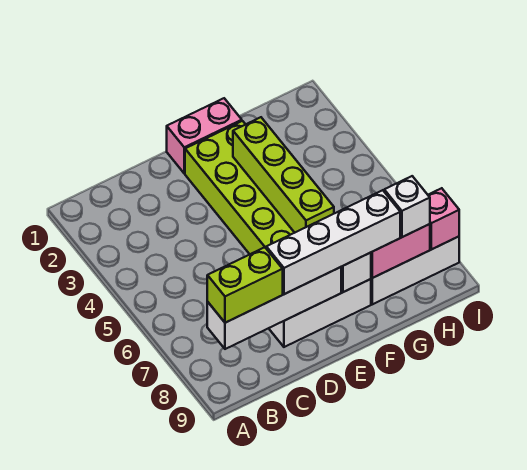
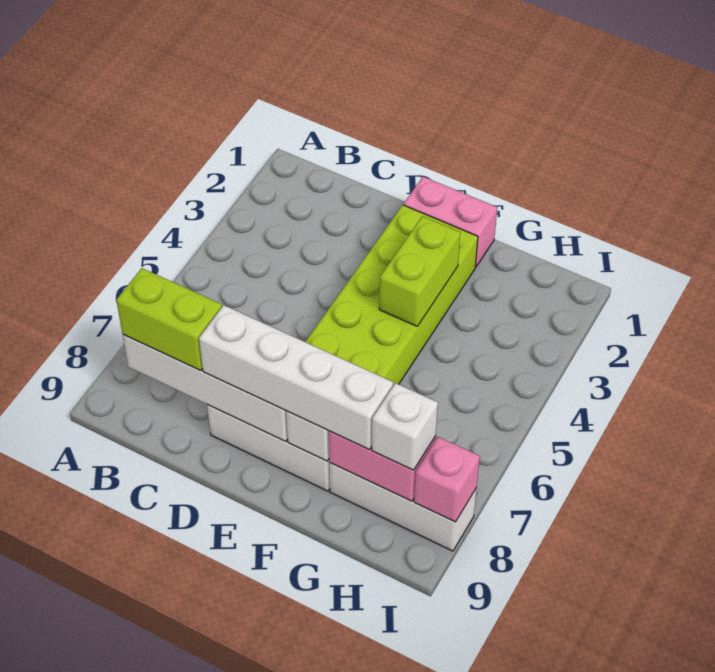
lime brick F3:F6 level 2 -> lime brick F3:F4 level 2

